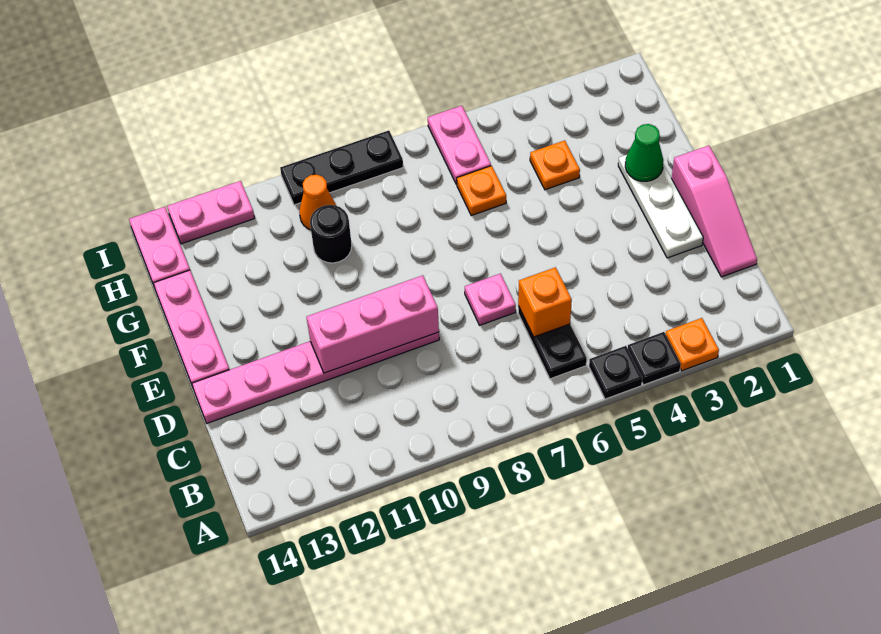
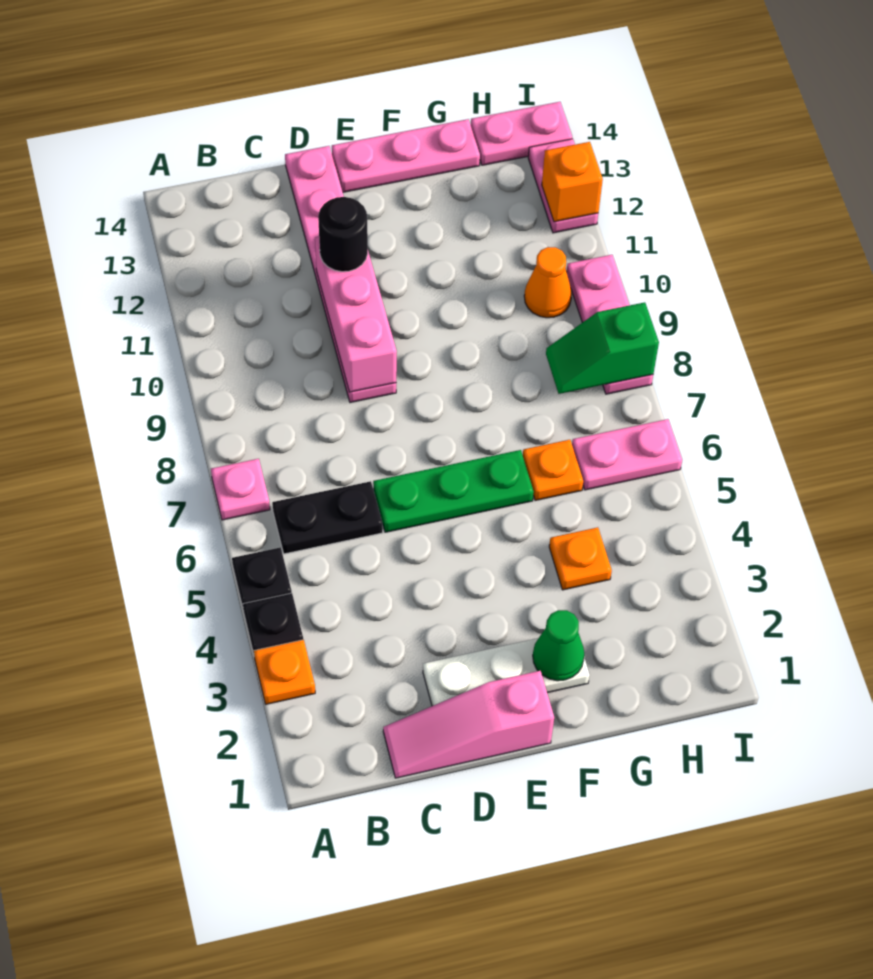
orange brick C6 level 2 -> orange brick I12 level 2
none -> green plate D6:F6 level 1
pink plate D7 level 1 -> pink plate A7 level 1
black round brick G10 level 1 -> black round brick D11 level 3
none -> green slope H8:I8 level 2 top I
black plate I8:I10 level 1 -> pink plate I8:I10 level 1

